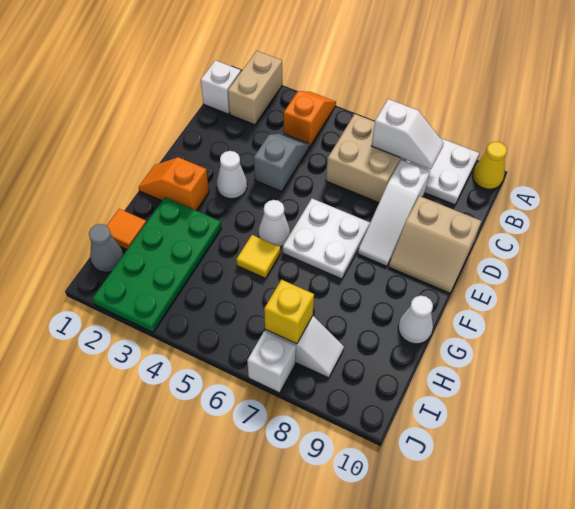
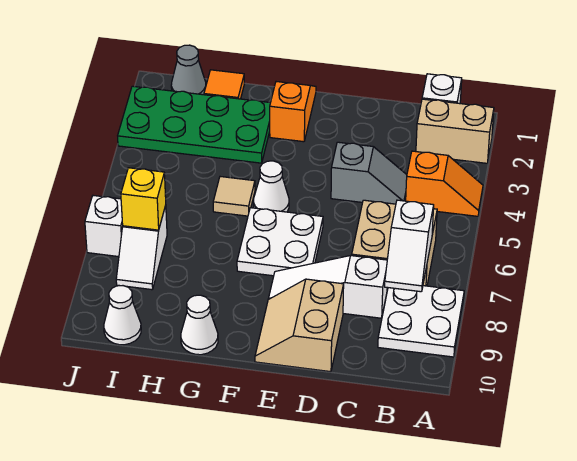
yellow cone A10 level 1 -> none
white cone E3 level 1 -> white cone I10 level 1
yellow tile G5 level 1 -> tan tile G5 level 1

